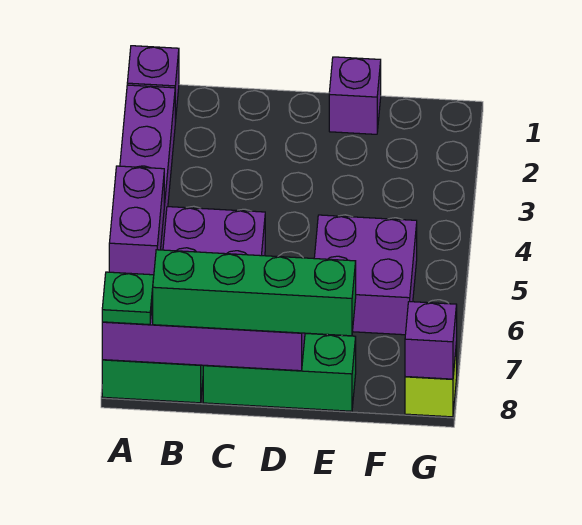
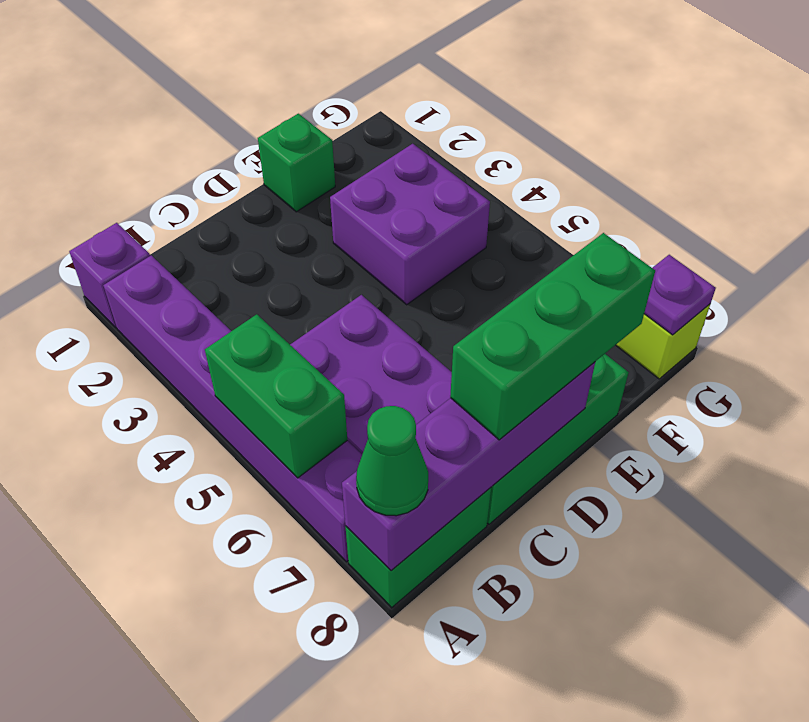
purple brick A5:A6 level 2 -> green brick A5:A6 level 2
green plate A8 level 3 -> green cone A8 level 3
green brick B8:E8 level 3 -> green brick C8:E8 level 3
purple brick E1 level 1 -> green brick E1 level 1
purple brick E5:F6 level 1 -> purple brick E3:F4 level 1
purple brick G8 level 2 -> purple plate G8 level 2

